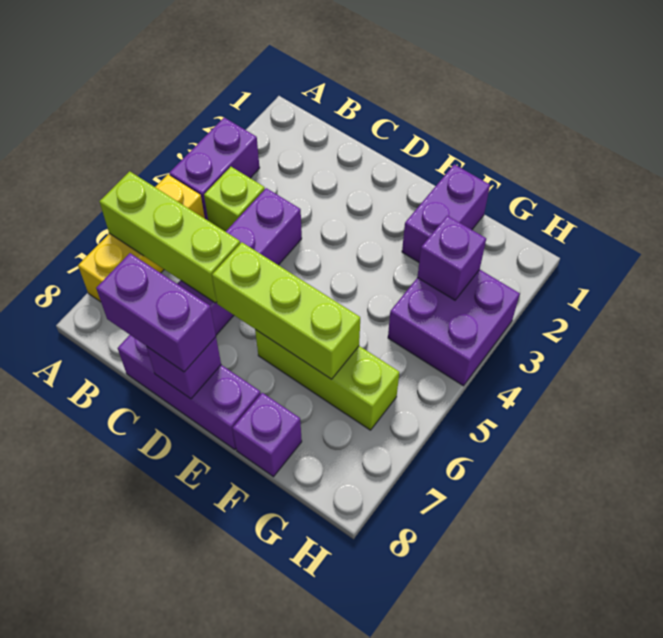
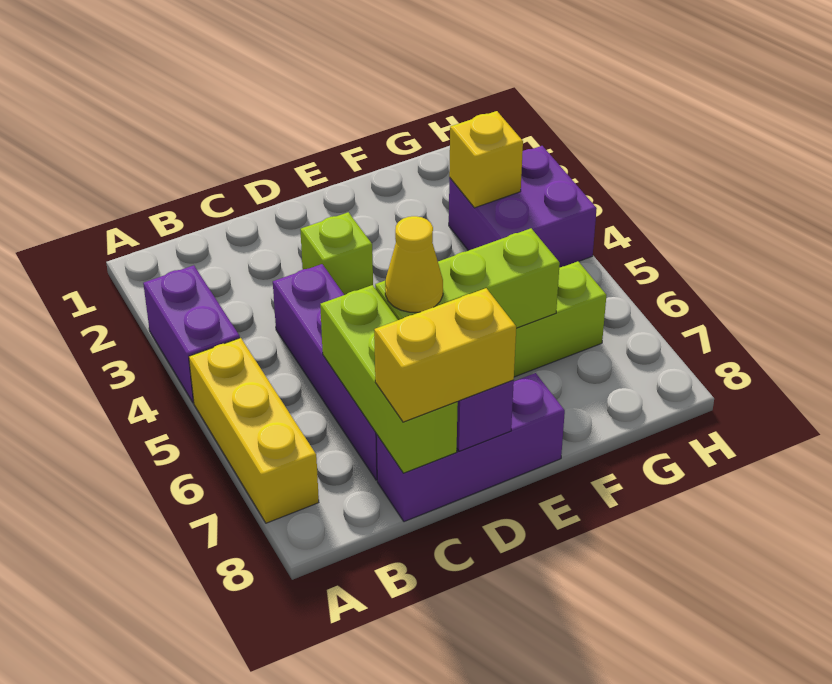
lime brick A6:C6 level 2 -> lime brick C6:C8 level 2
lime brick B4 level 1 -> lime brick D3 level 1
purple brick C8:D8 level 3 -> yellow brick C8:D8 level 3
none -> yellow cone D6 level 3
purple brick F1:F2 level 1 -> none
purple brick F8 level 1 -> none
purple brick G3 level 2 -> yellow brick G3 level 2

